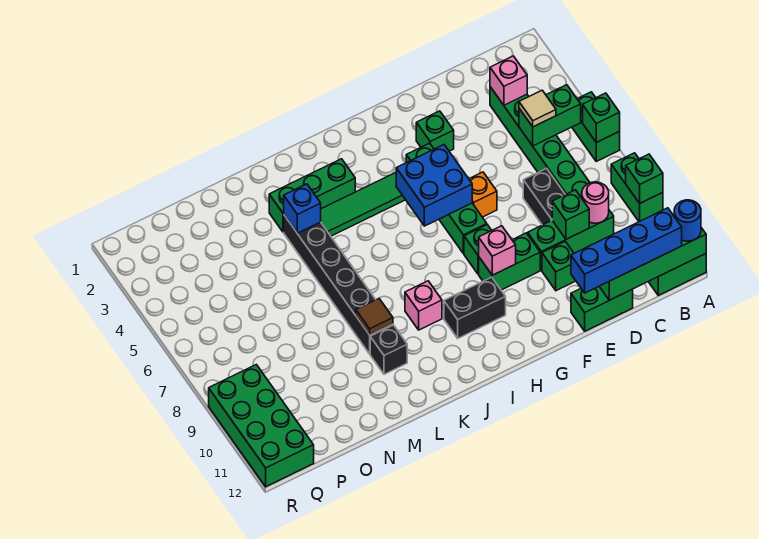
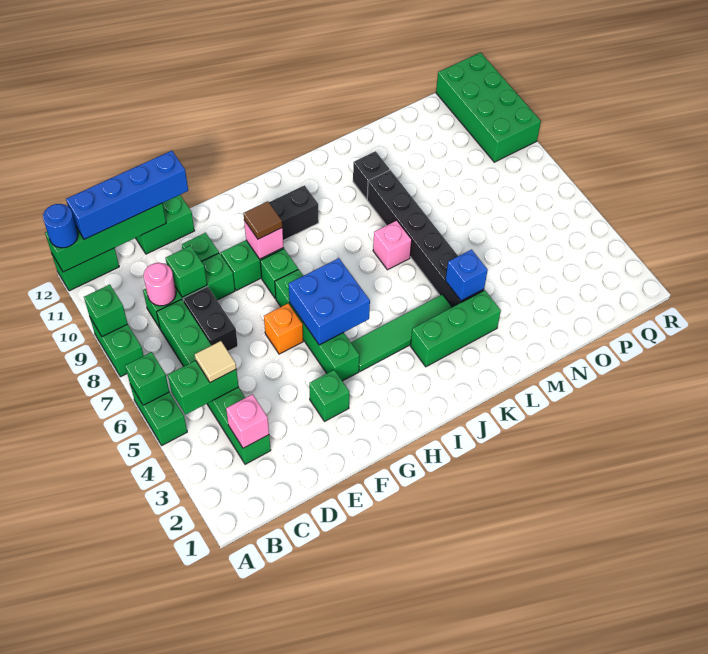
pink brick J9 level 1 -> pink brick K7 level 1
brown tile L9 level 2 -> brown tile G9 level 3

